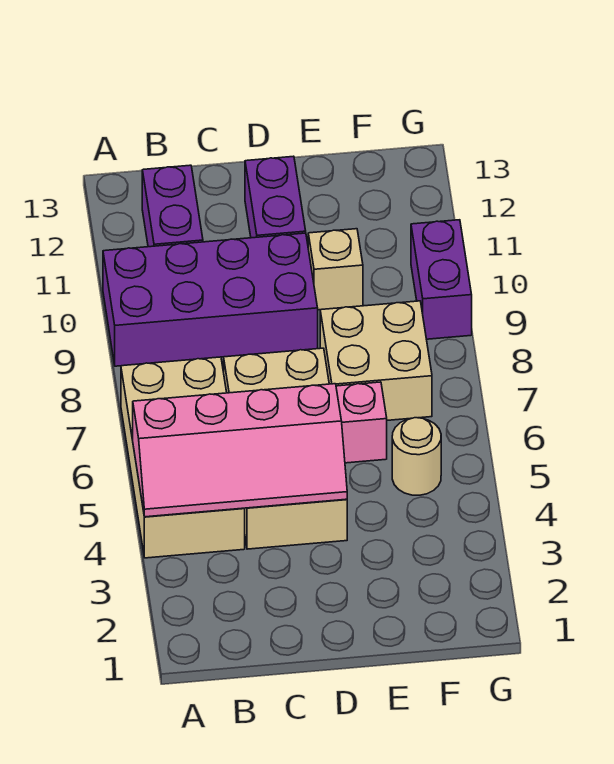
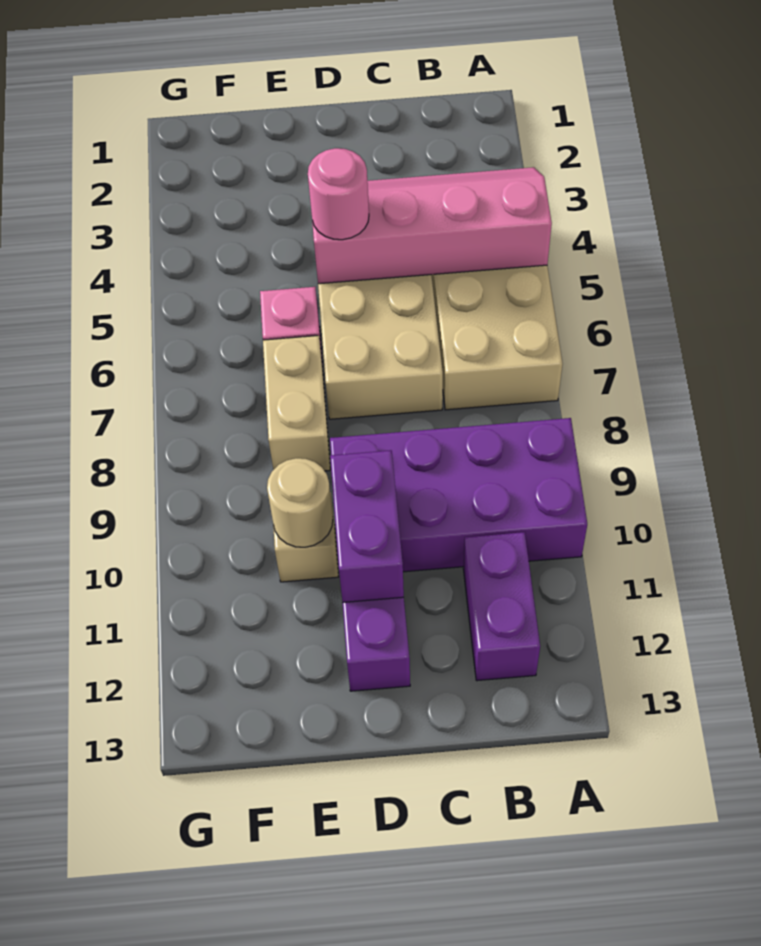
none -> pink round brick D5 level 3
tan brick E7:F8 level 1 -> tan brick E7:E8 level 1
tan round brick F5 level 1 -> tan round brick E10 level 2
purple brick G9:G10 level 1 -> purple brick D10:D11 level 2

